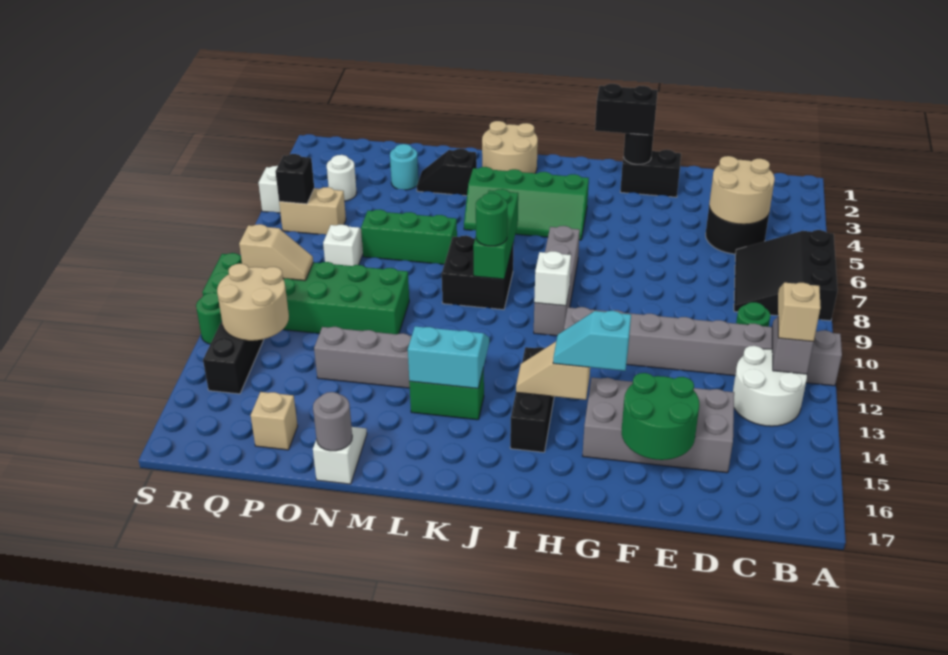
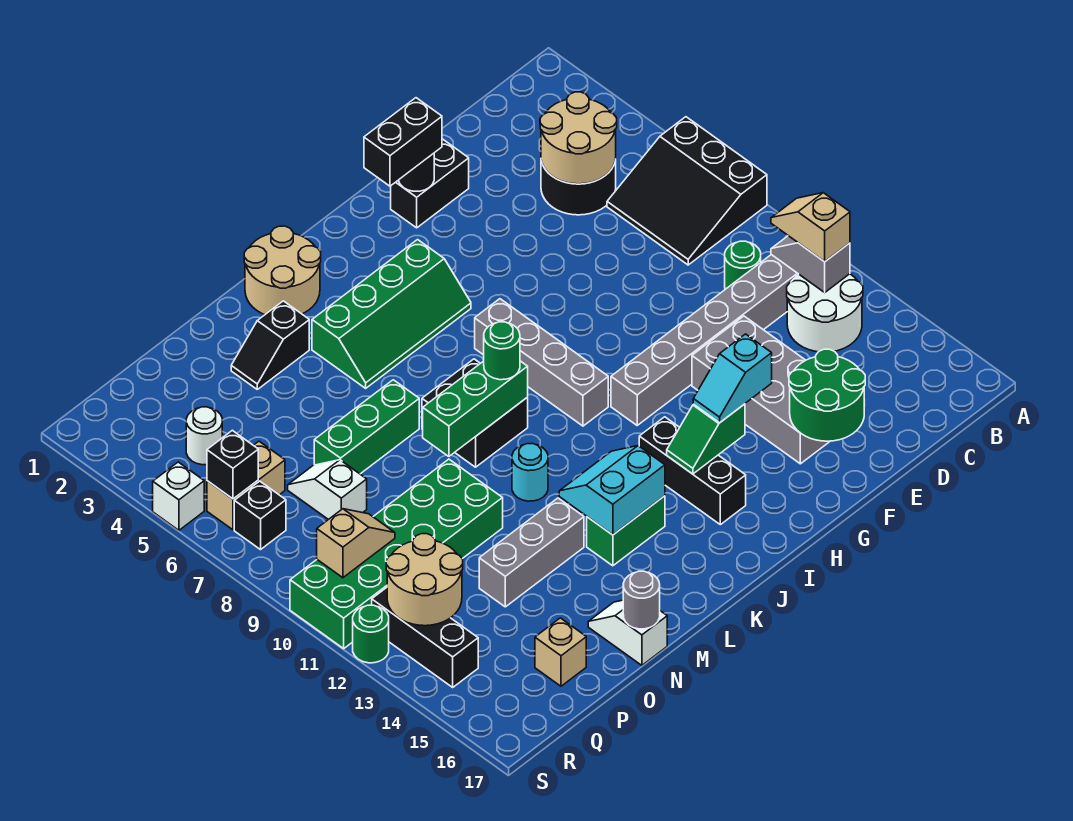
grey brick D14:G15 level 1 -> grey brick E12:F15 level 1
tan slope H14:I14 level 2 top H -> green slope H14:I14 level 2 top H
white brick I10 level 2 -> none
green brick K7:K9 level 2 -> green brick K9:M9 level 2
cyan round brick O3 level 1 -> cyan round brick L11 level 1
none -> black brick R7 level 1

